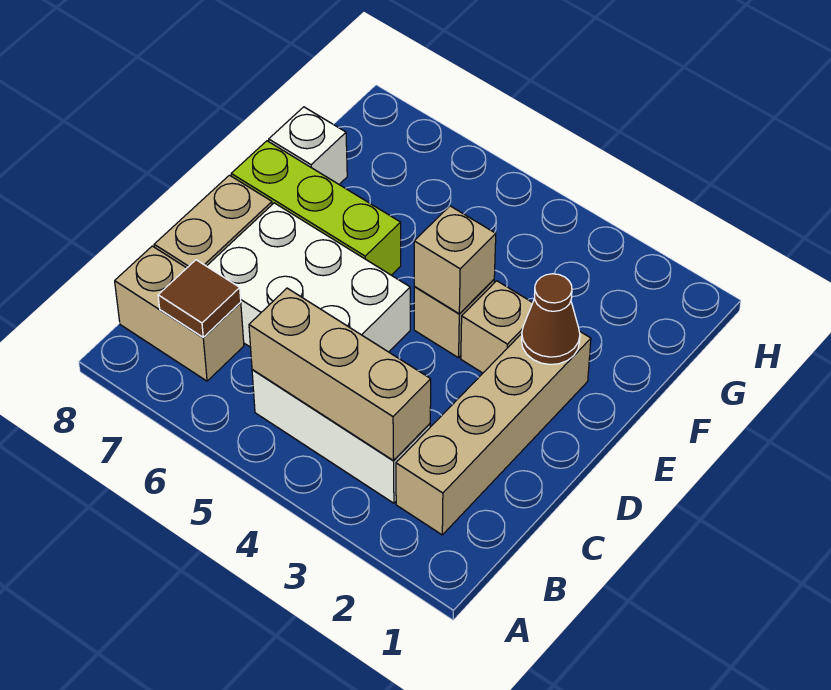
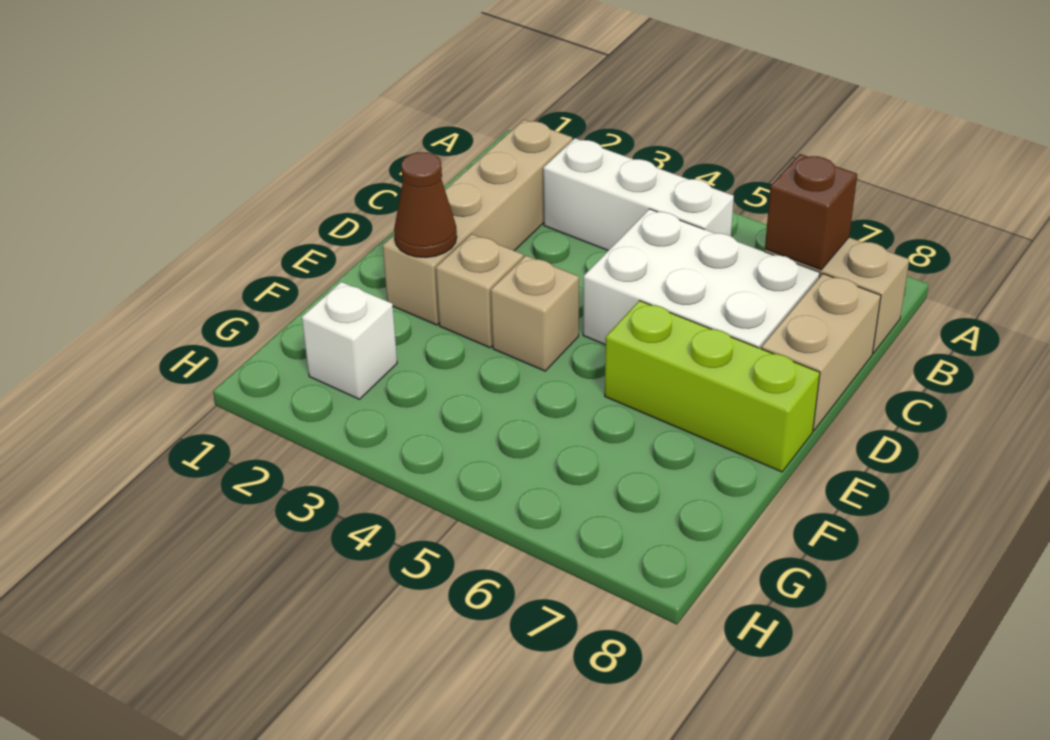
tan brick B3:B5 level 2 -> none
brown tile B7 level 2 -> brown brick B7 level 2
tan brick E4 level 2 -> none
white brick F8 level 1 -> white brick G2 level 1

